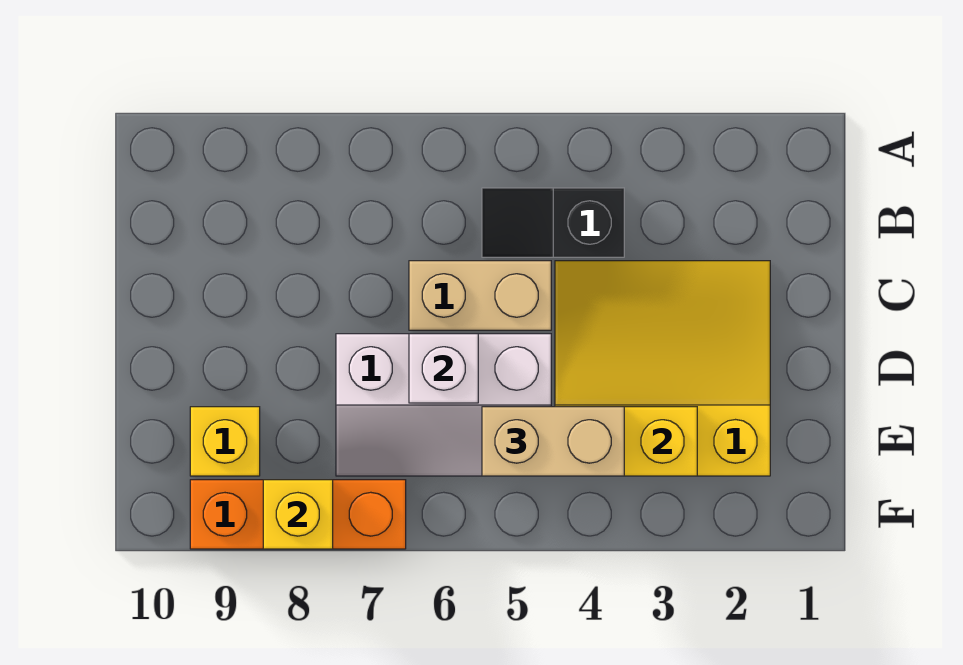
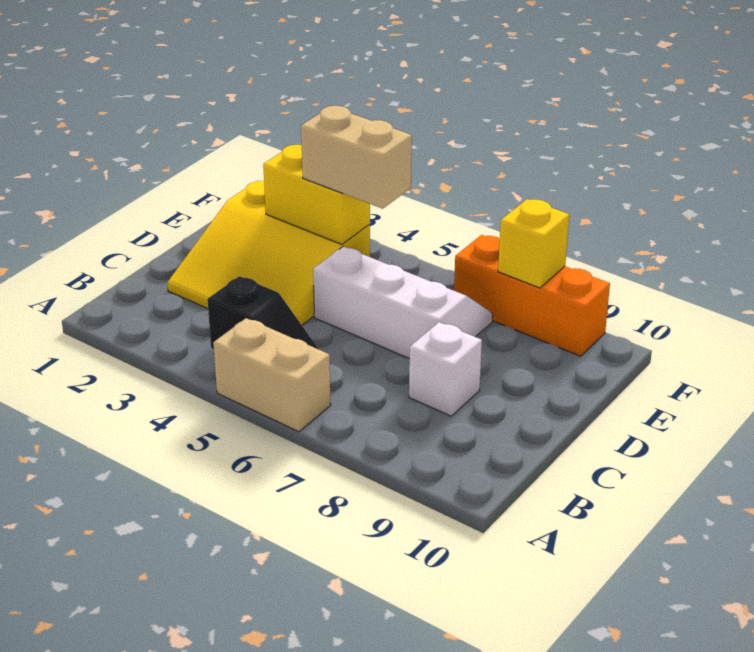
tan brick C5:C6 level 1 -> tan brick A5:A6 level 1
white brick D6 level 2 -> white brick C8 level 1
yellow brick E9 level 1 -> none

